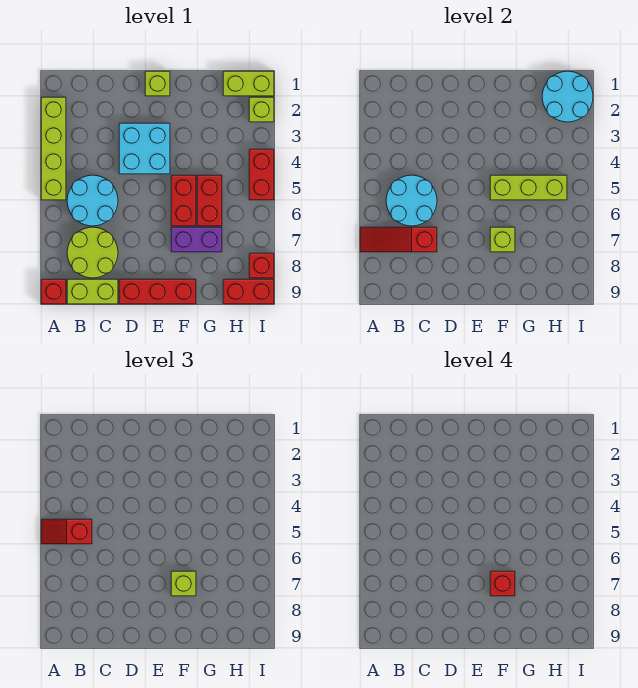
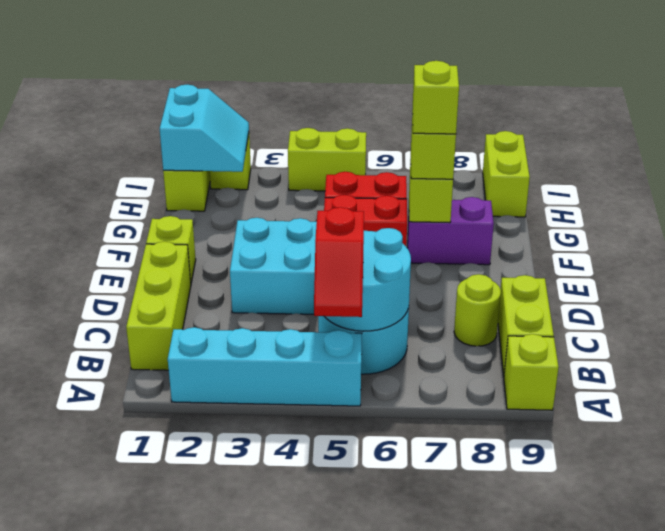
lime brick A2:A5 level 1 -> cyan brick A2:A5 level 1
red slope A7:C7 level 2 top C -> none
red brick A9 level 1 -> lime brick A9 level 1
lime round brick B7:C8 level 1 -> lime round brick C8 level 1
red brick D9:F9 level 1 -> none
lime brick F5:H5 level 2 -> lime brick B1:D1 level 1
purple brick F7:G7 level 1 -> purple brick F7:F8 level 1
red brick F7 level 4 -> lime brick F7 level 4
cyan round brick H1:I2 level 2 -> cyan slope H1:I2 level 2 top 1
red brick H9:I9 level 1 -> lime brick H9:I9 level 1
red brick I4:I5 level 1 -> lime brick I4:I5 level 1
red brick I8 level 1 -> none

